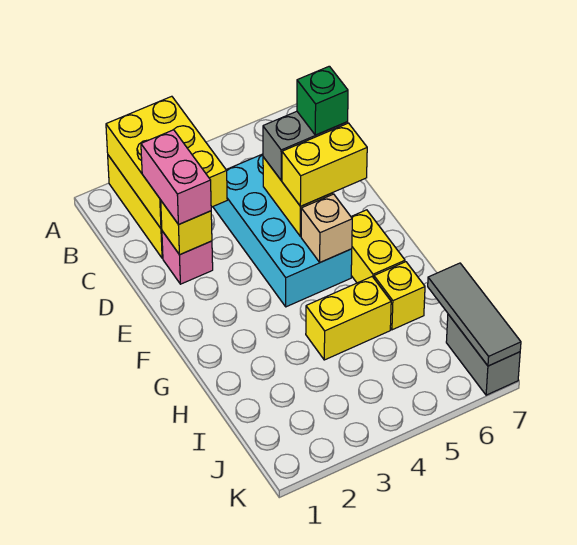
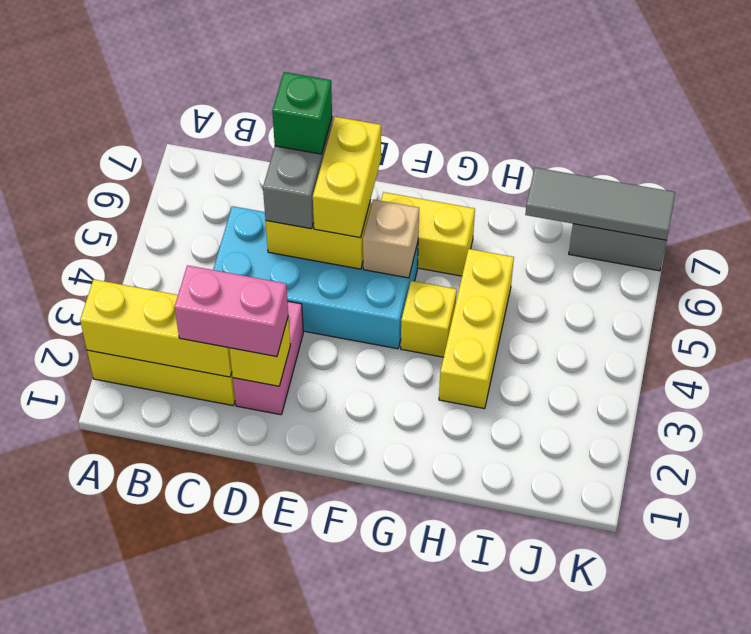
yellow brick A2:C3 level 2 -> yellow brick A2:C2 level 2
pink brick D2 level 1 -> pink brick D2:D3 level 1
yellow brick H4:H5 level 1 -> yellow brick H3:H5 level 1
yellow brick H6 level 1 -> yellow brick G4 level 1

